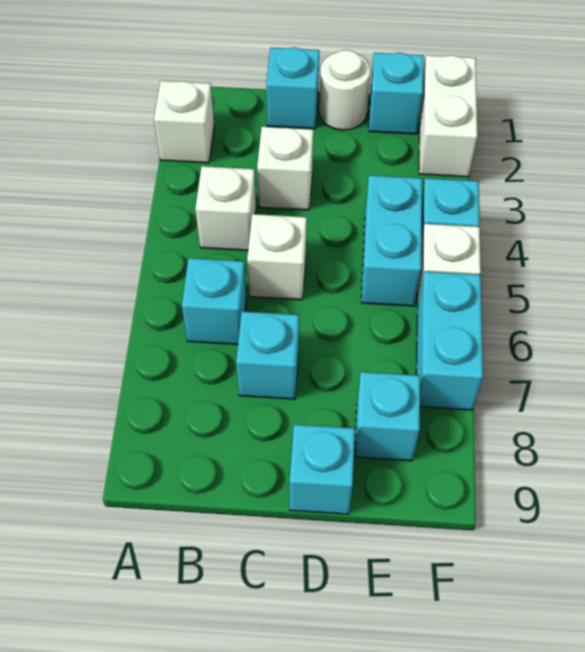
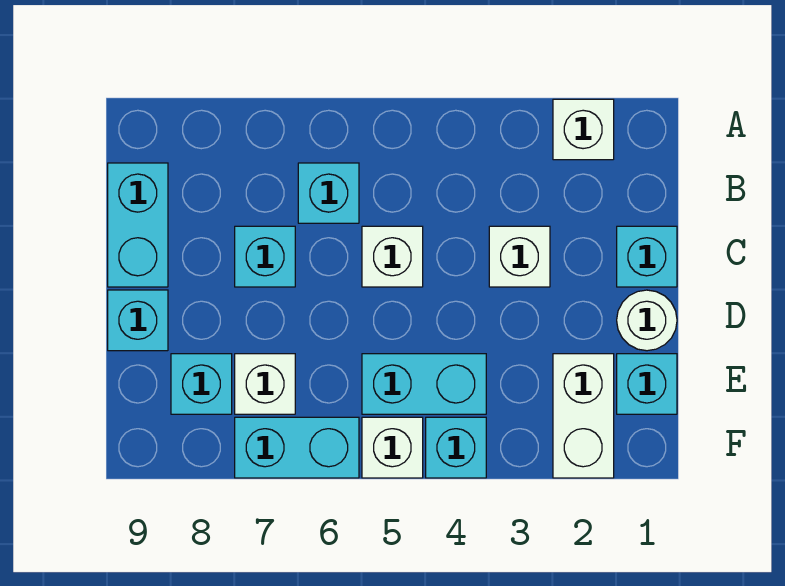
white brick B4 level 1 -> white brick E7 level 1
none -> cyan brick B9:C9 level 1
white brick F1:F2 level 1 -> white brick E2:F2 level 1

